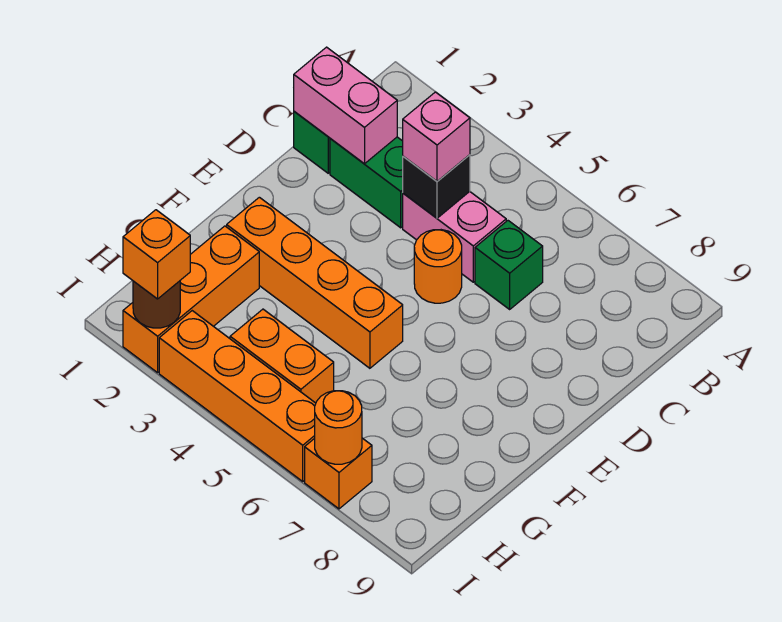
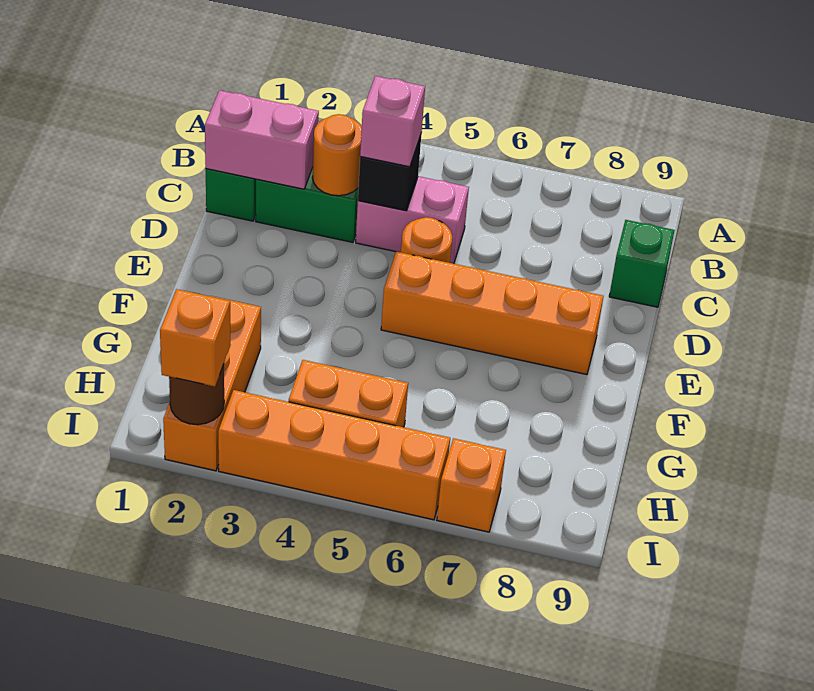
green brick C6 level 1 -> green brick C9 level 1
orange brick F2:F5 level 1 -> orange brick E5:E8 level 1
orange round brick I7 level 2 -> orange round brick C3 level 2

